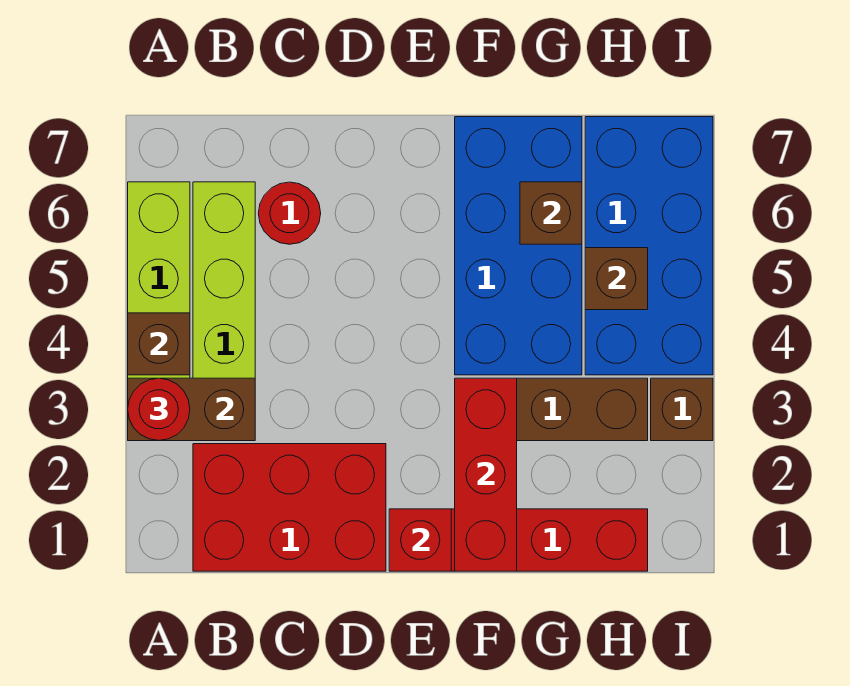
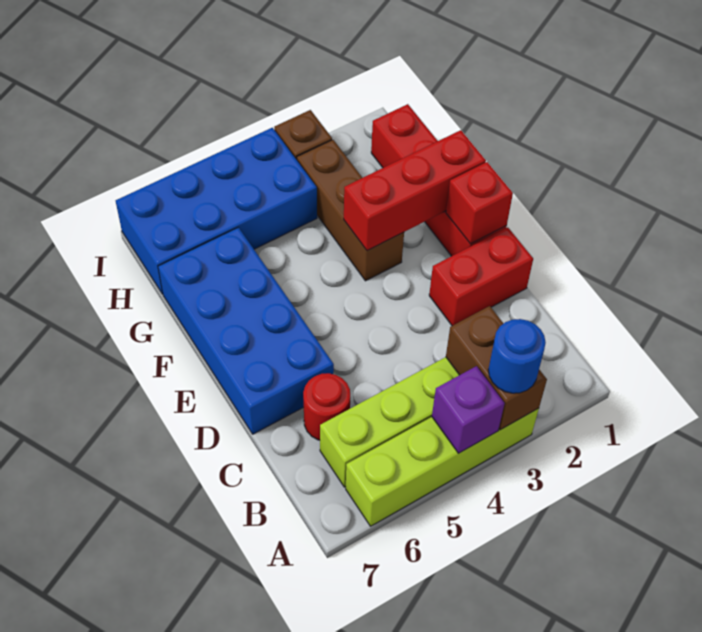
red round brick A3 level 3 -> blue round brick A3 level 3
brown brick A4 level 2 -> purple brick A4 level 2
red brick B1:D2 level 1 -> red brick D1:D2 level 1
blue brick F4:G7 level 1 -> blue brick D6:G7 level 1
brown brick G6 level 2 -> none
brown brick H5 level 2 -> none

